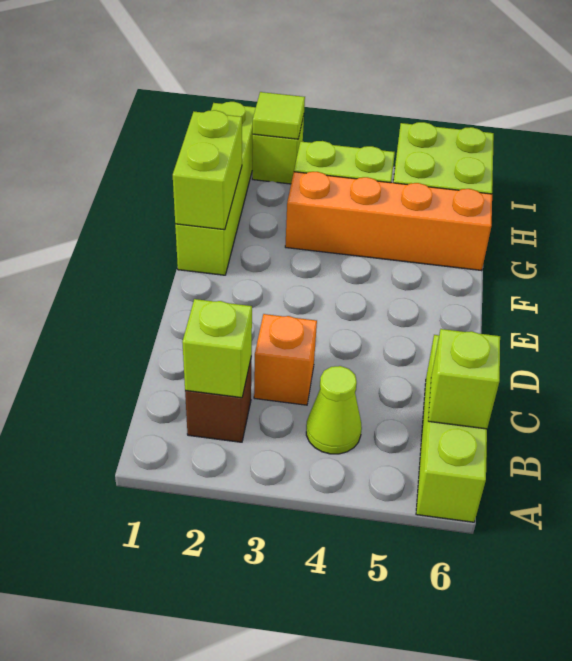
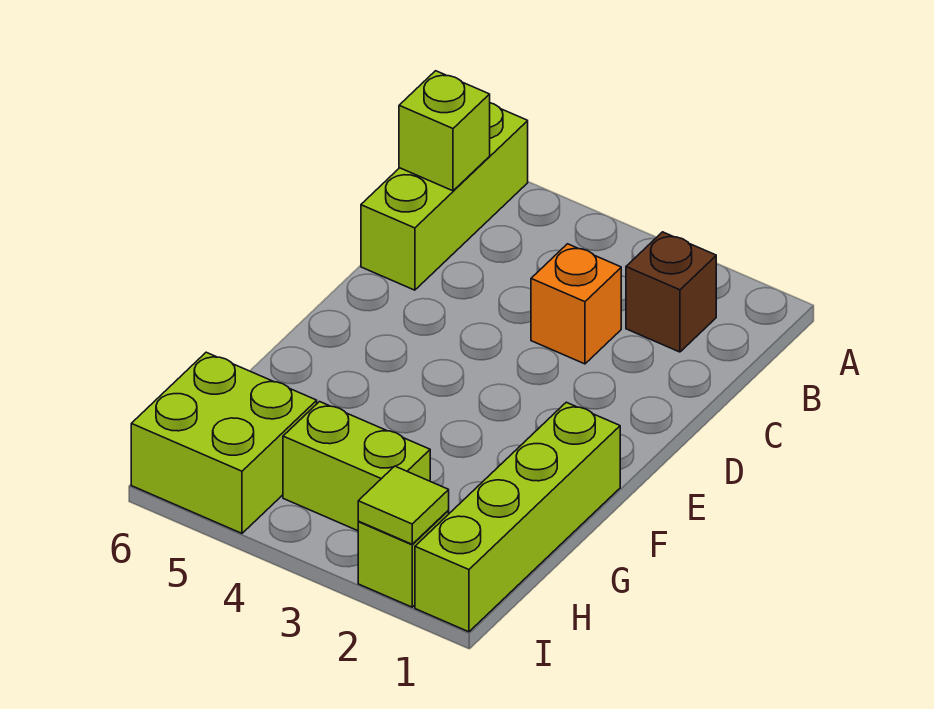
lime brick B2 level 2 -> none
lime cone B4 level 1 -> none
lime brick F1:G1 level 2 -> none
orange brick G3:G6 level 1 -> none

